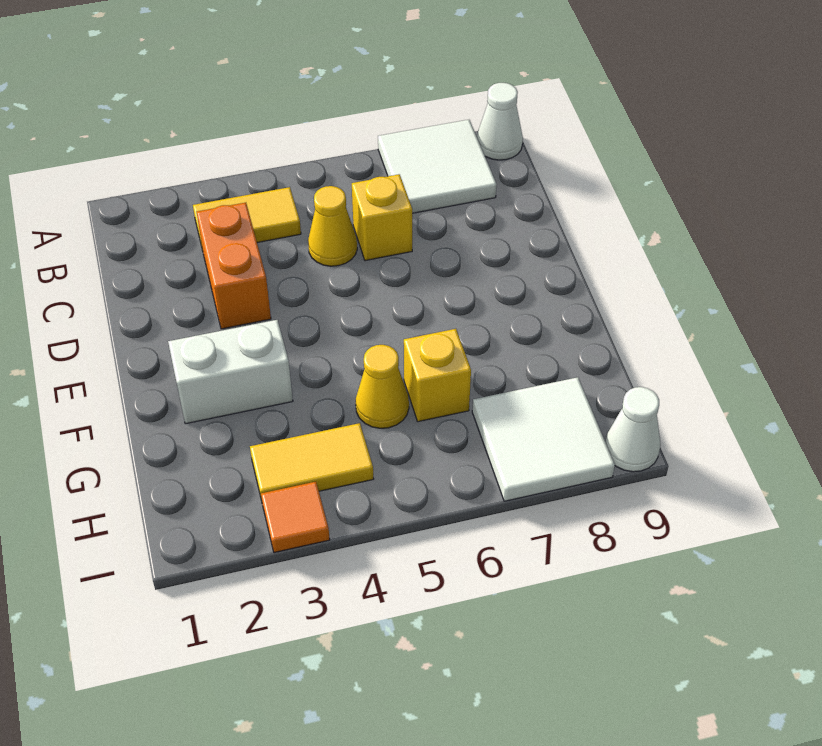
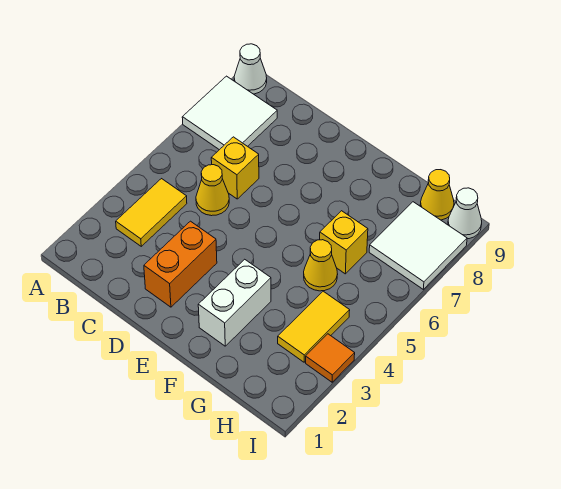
orange brick C3:D3 level 1 -> orange brick D2:D3 level 1
none -> yellow cone H9 level 1

